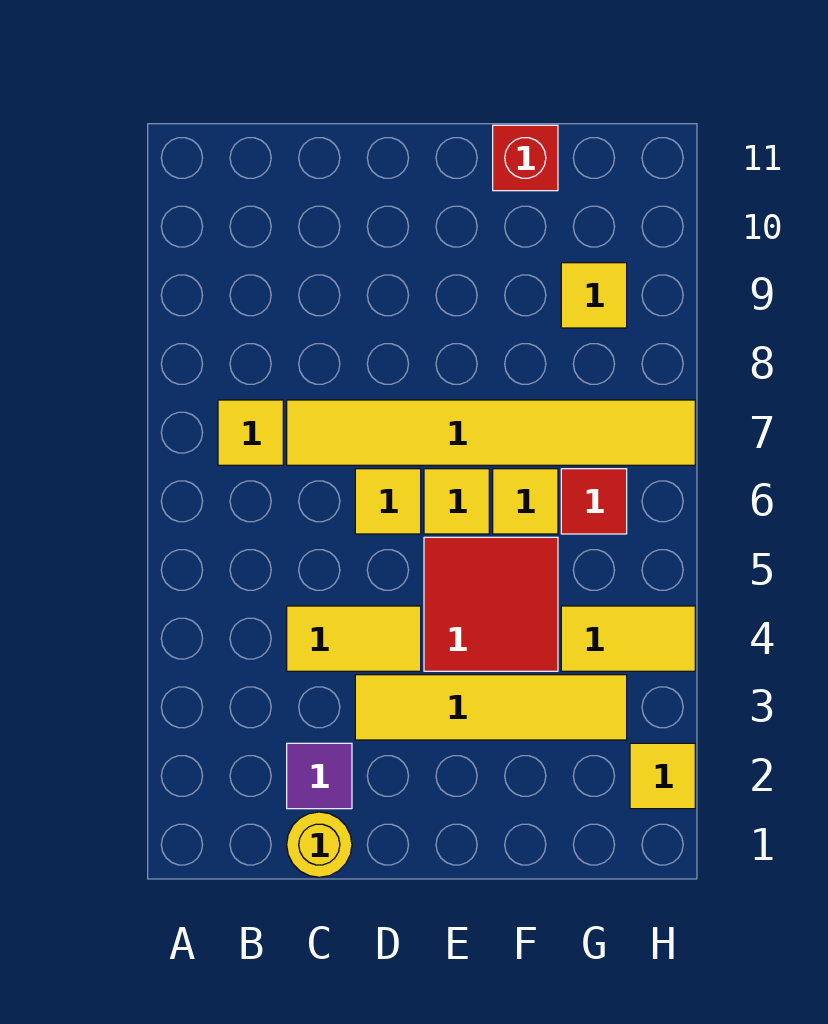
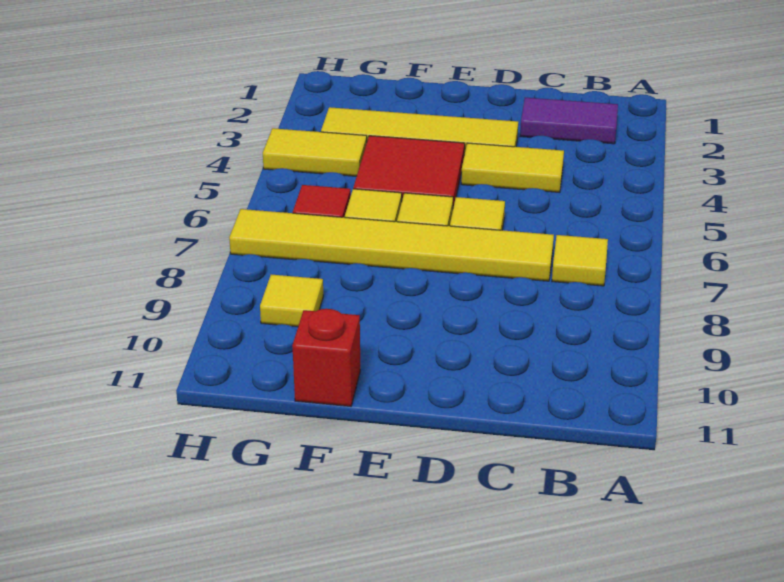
yellow round brick C1 level 1 -> none
purple tile C2 level 1 -> purple tile B2:C2 level 1
yellow tile H2 level 1 -> none

